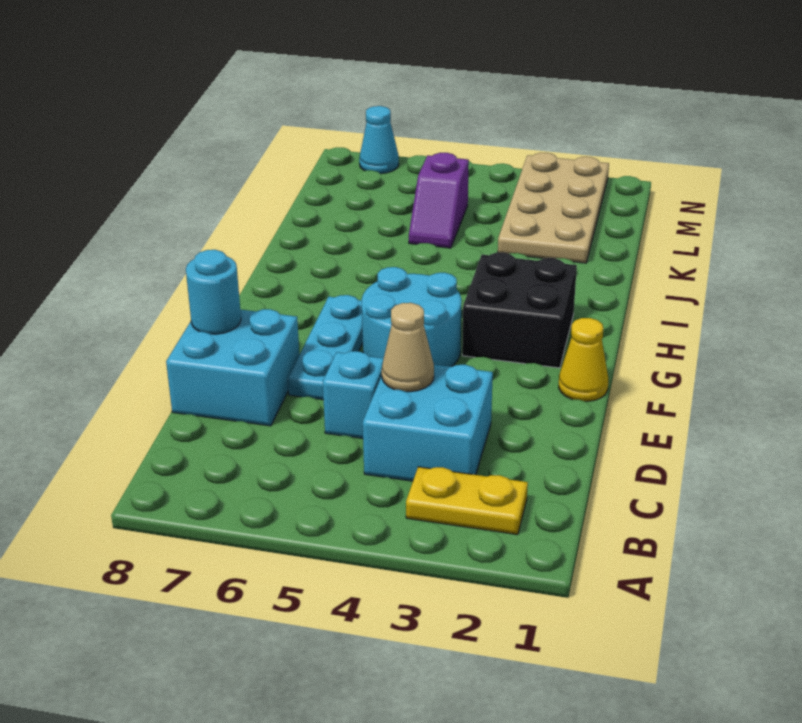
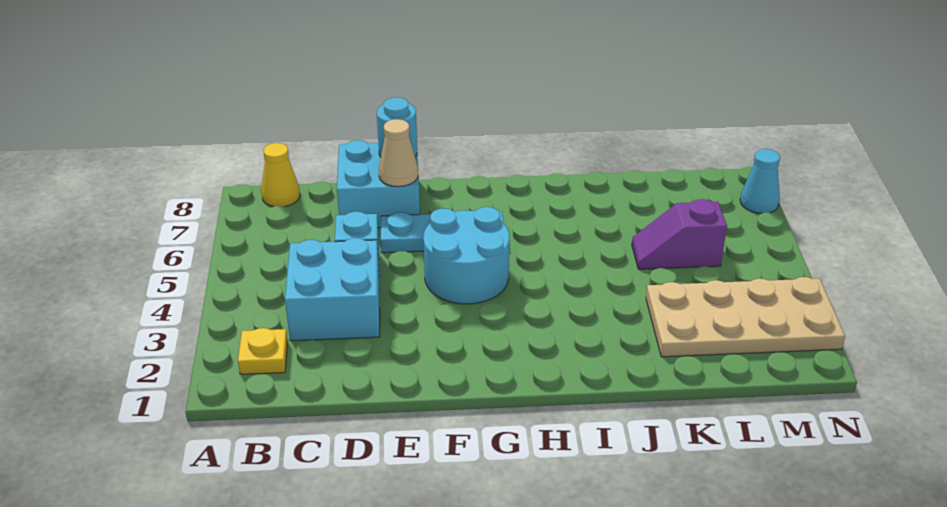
yellow plate B2:B3 level 1 -> yellow plate B2 level 1
tan cone D4 level 2 -> tan cone E7 level 2
yellow cone F1 level 1 -> yellow cone B8 level 1
black brick G2:H3 level 1 -> none

